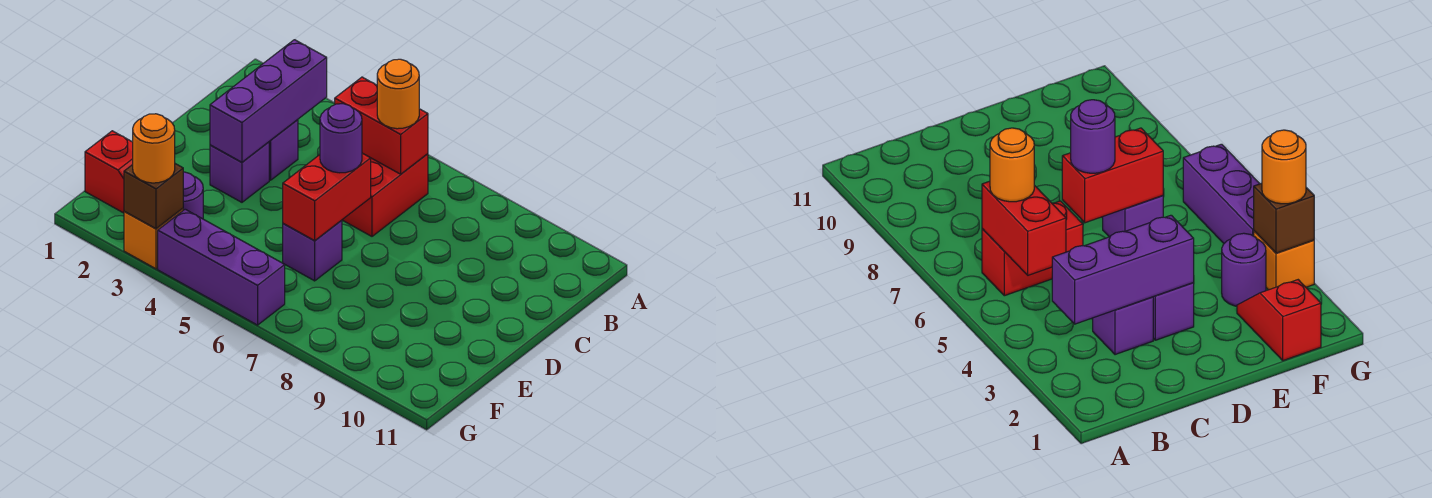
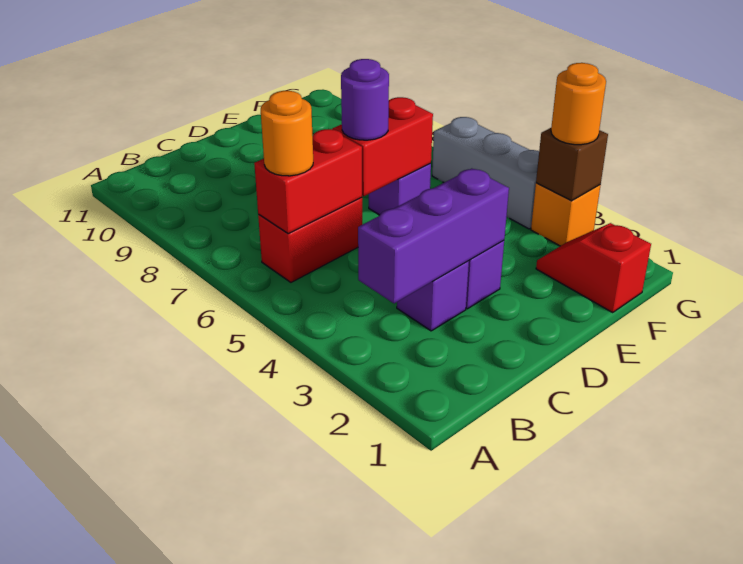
red brick B5:B6 level 2 -> red brick B6:C6 level 2
purple round brick F3 level 1 -> none
purple brick G4:G6 level 1 -> grey brick G4:G6 level 1

